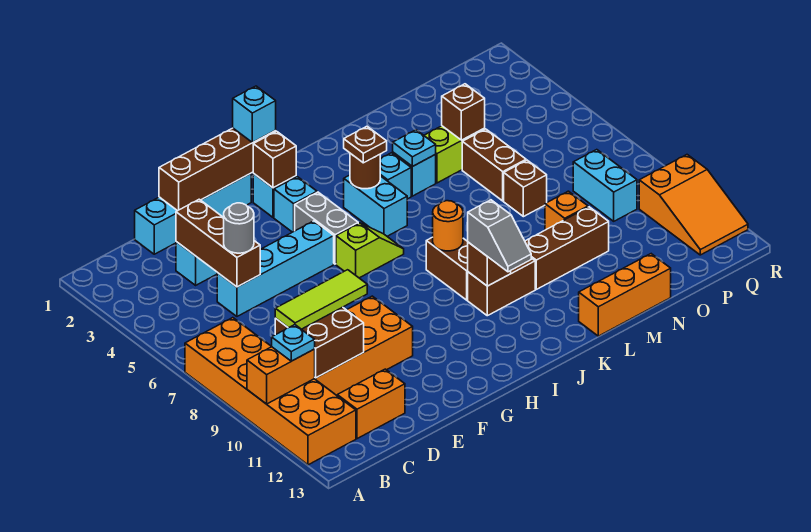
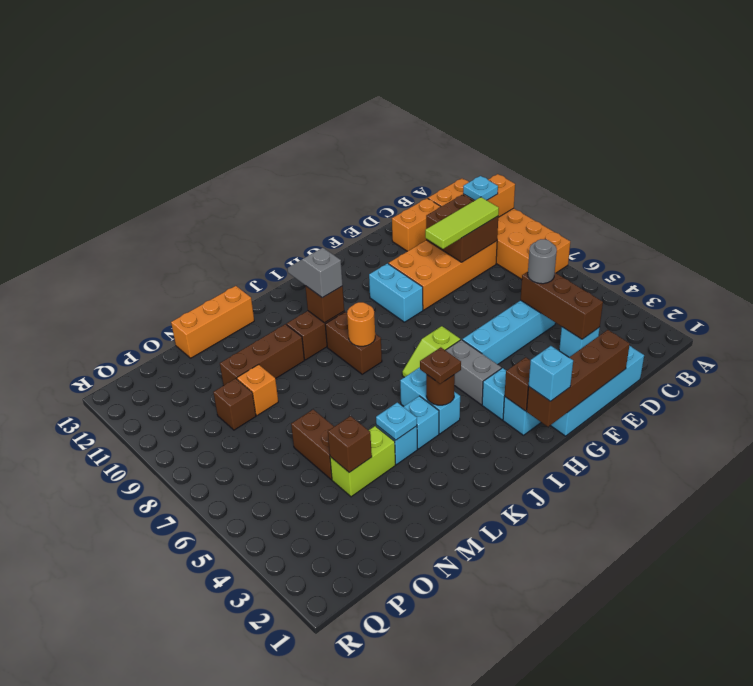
brown brick N7 level 1 -> brown brick O9 level 1
cyan brick P8:P9 level 1 -> cyan brick G9:G10 level 1
orange slope Q10:R12 level 1 top 10 -> none

